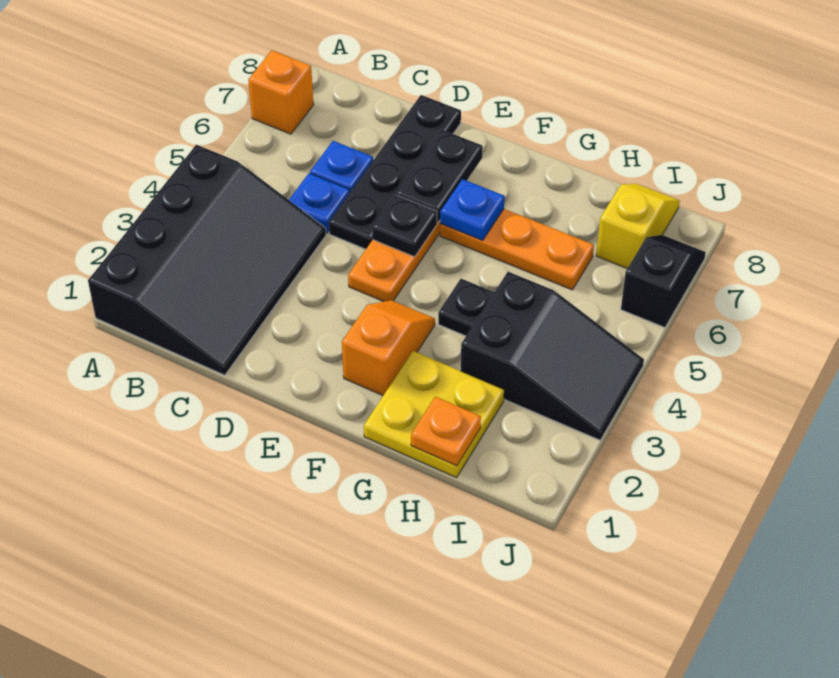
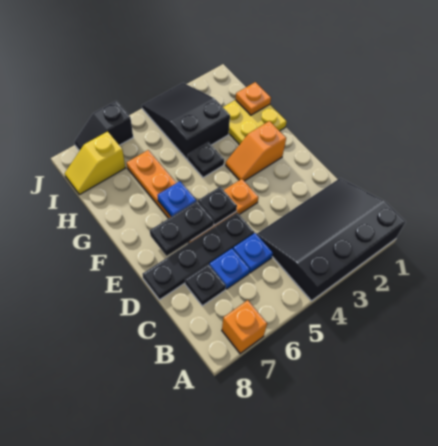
none -> black plate C7 level 1

